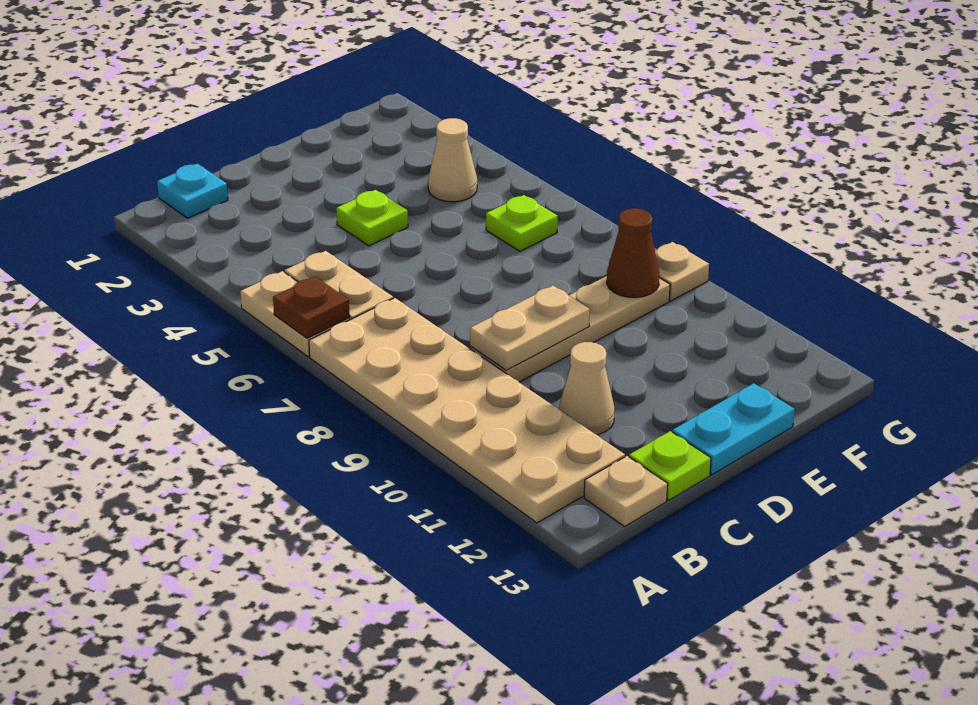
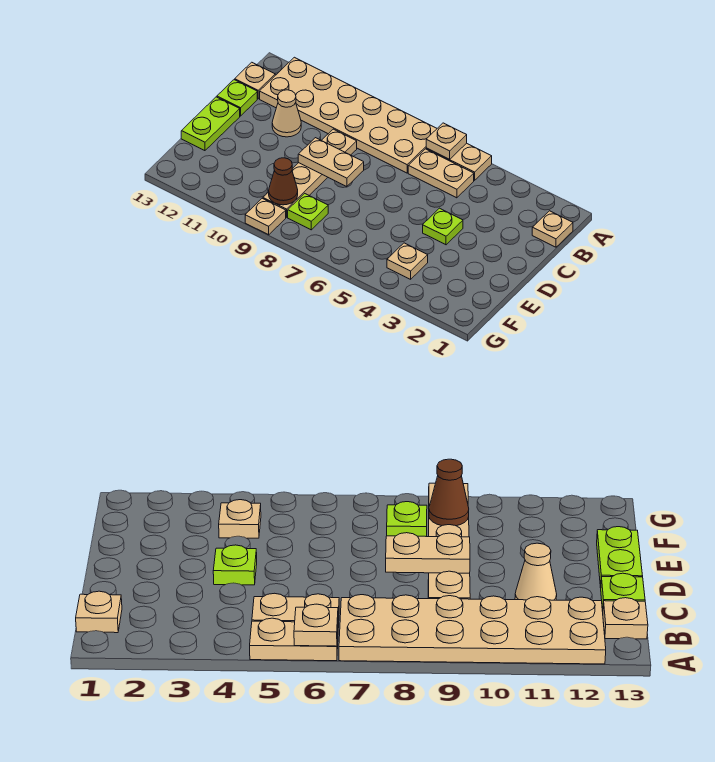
brown plate A6 level 2 -> tan plate A6 level 2
cyan plate B1 level 1 -> tan plate B1 level 1
tan plate C9:D9 level 2 -> tan plate D8:D9 level 2
cyan plate D13:E13 level 1 -> lime plate D13:E13 level 1
tan cone F4 level 1 -> tan plate F4 level 1
lime plate F6 level 1 -> lime plate F8 level 1

